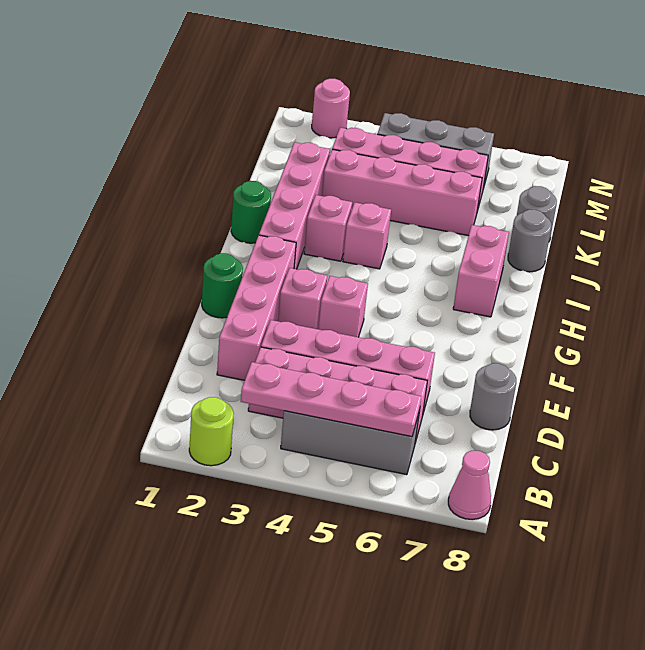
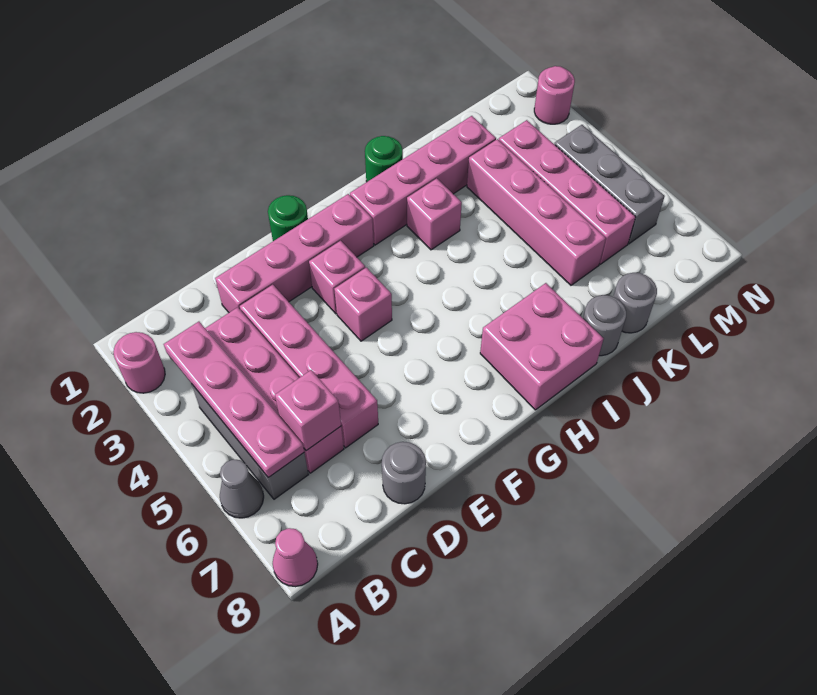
lime round brick A2 level 1 -> pink round brick A2 level 1
none -> grey cone A6 level 1
pink brick H7:I7 level 1 -> pink brick H7:I8 level 1
pink brick I4 level 1 -> pink brick C6 level 2

